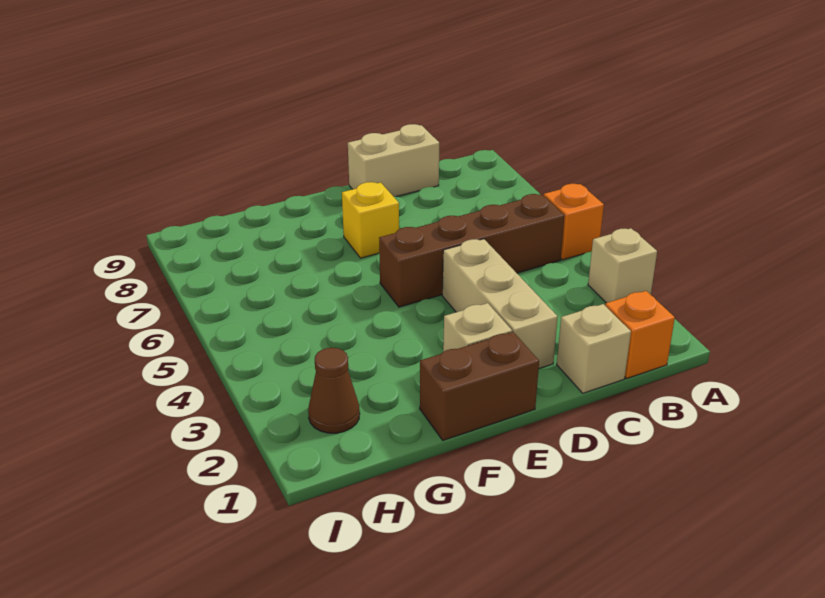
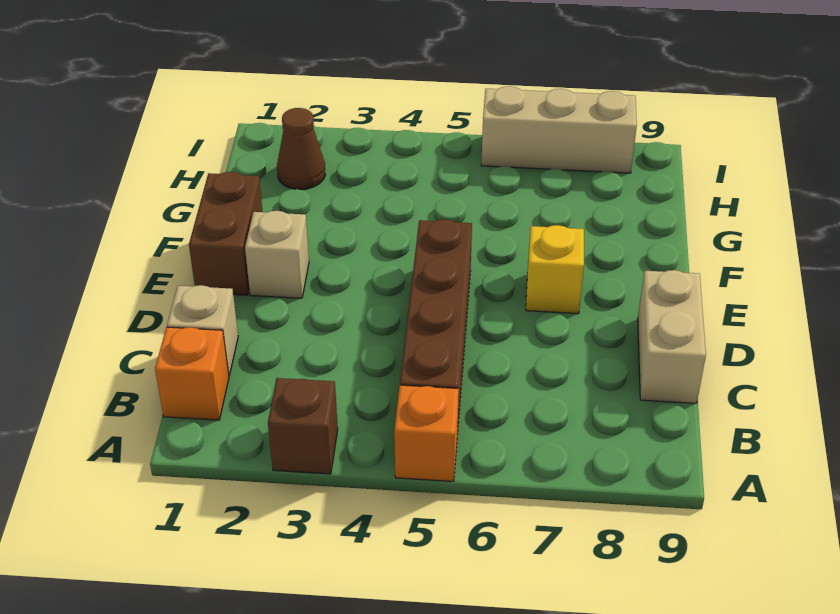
tan brick A3 level 1 -> brown brick A3 level 1
tan brick D2:D4 level 1 -> tan brick I6:I8 level 1

